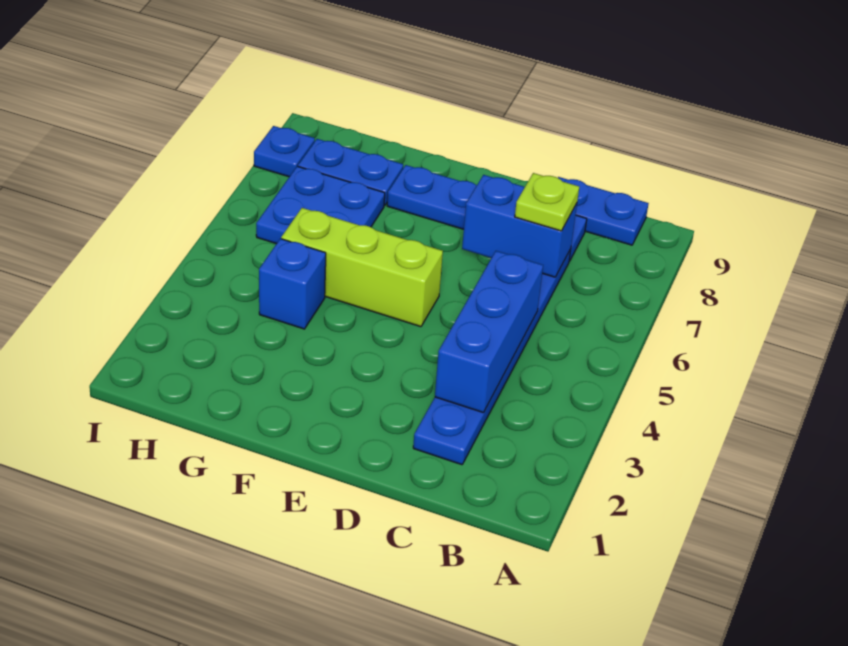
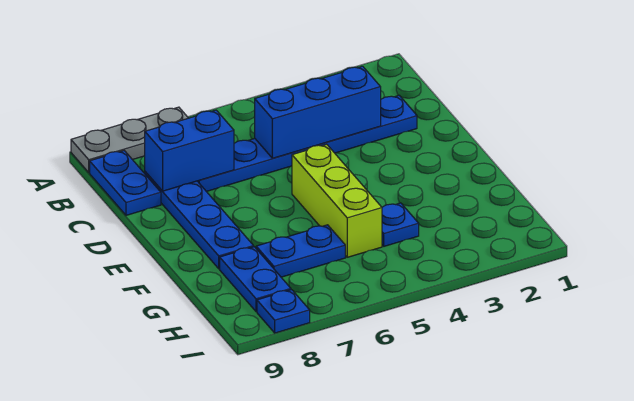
none -> grey plate A7:A9 level 1
blue brick C7:D7 level 2 -> blue brick C7:C8 level 2
lime plate C7 level 3 -> none
blue brick G4 level 1 -> blue plate G4 level 1
blue plate G6:H7 level 1 -> blue plate G6:G7 level 1

